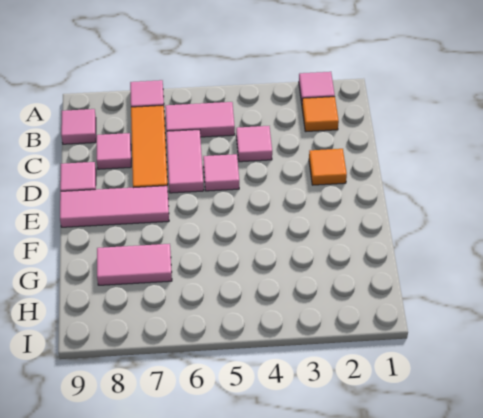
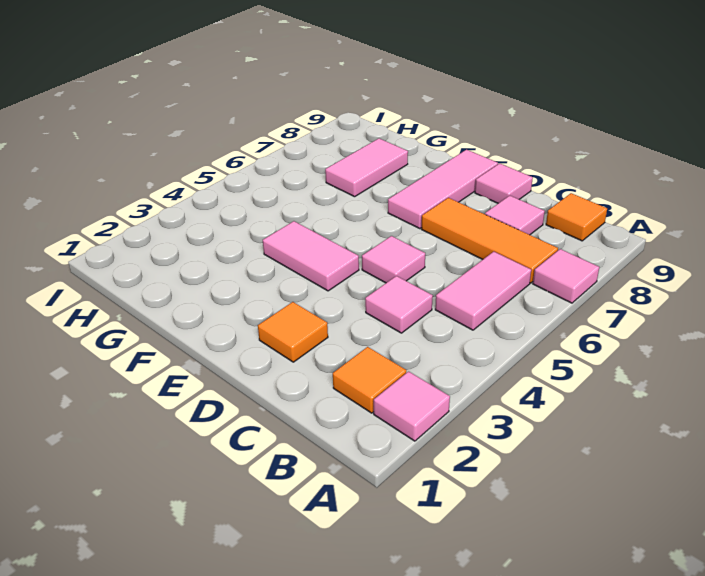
pink tile B9 level 1 -> orange tile B9 level 1
pink tile C6:D6 level 1 -> pink tile E4:F4 level 1

